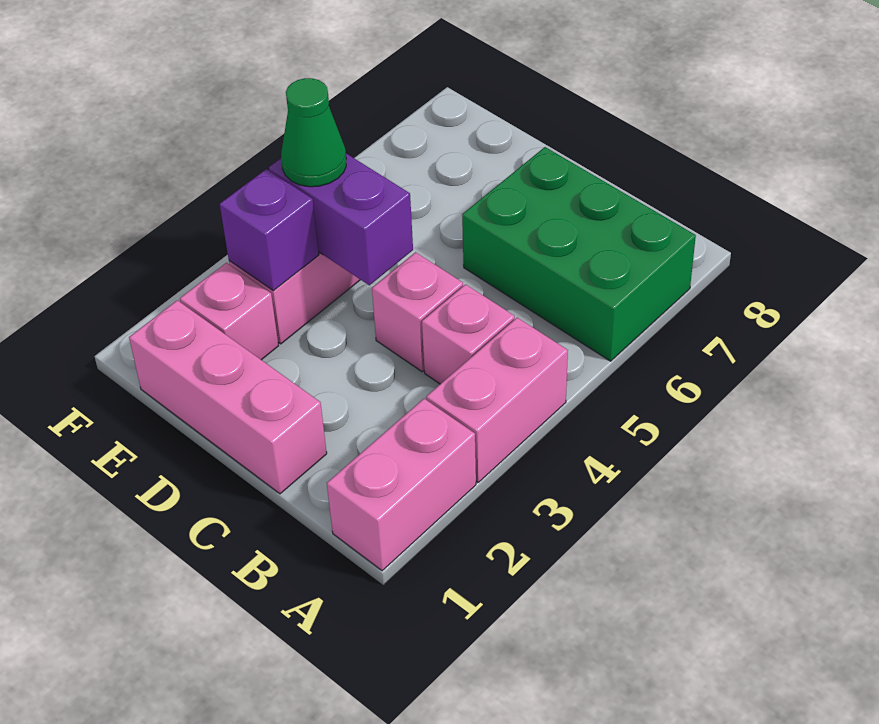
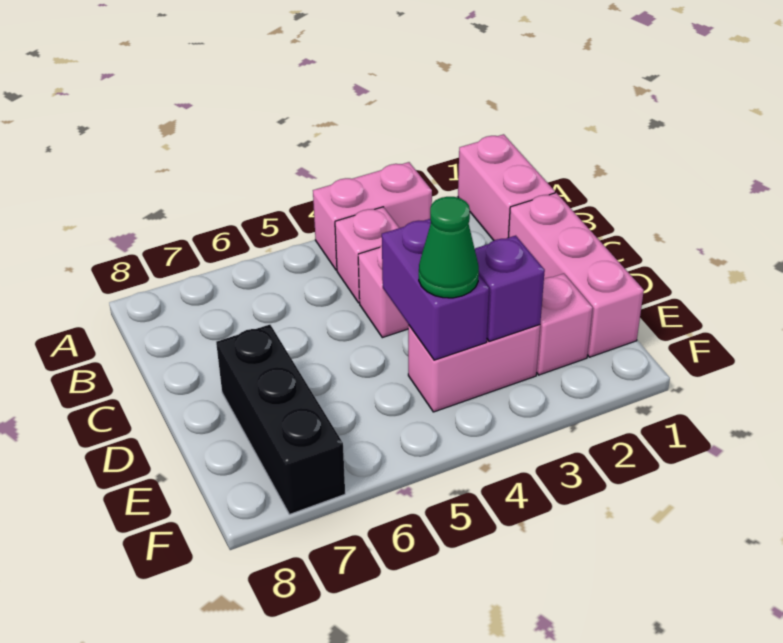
pink brick A1:A2 level 1 -> pink brick A1:B1 level 1
green brick A6:C7 level 1 -> none
none -> black brick D7:F7 level 1

